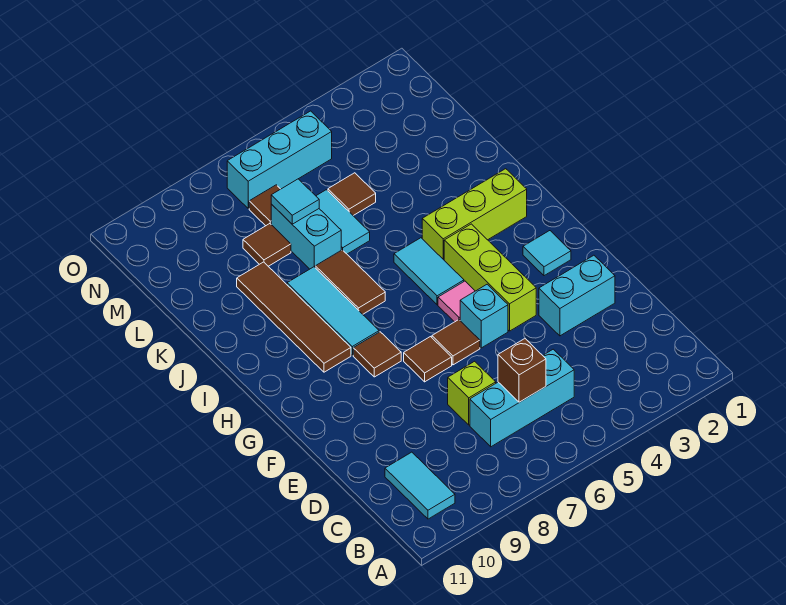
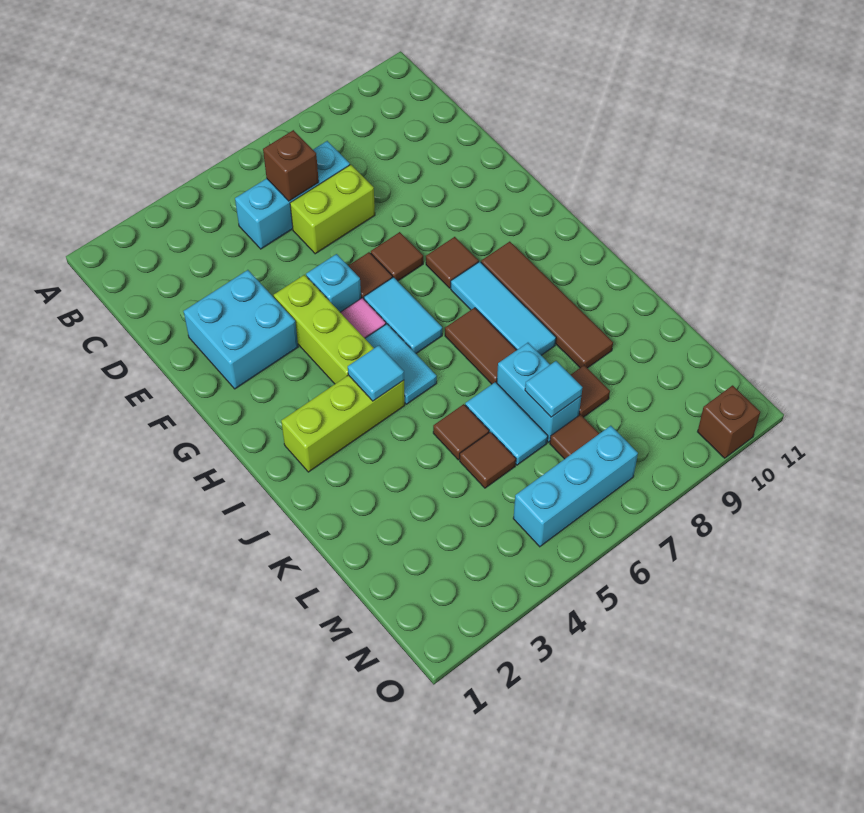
cyan tile B10:C10 level 1 -> cyan tile G6:H6 level 1
lime brick D7 level 1 -> lime brick D6:D7 level 1
cyan brick E2:E3 level 1 -> cyan brick E2:F3 level 1
cyan tile G2 level 1 -> cyan tile I4 level 2
none -> brown tile K5 level 1
none -> brown brick O10 level 1

